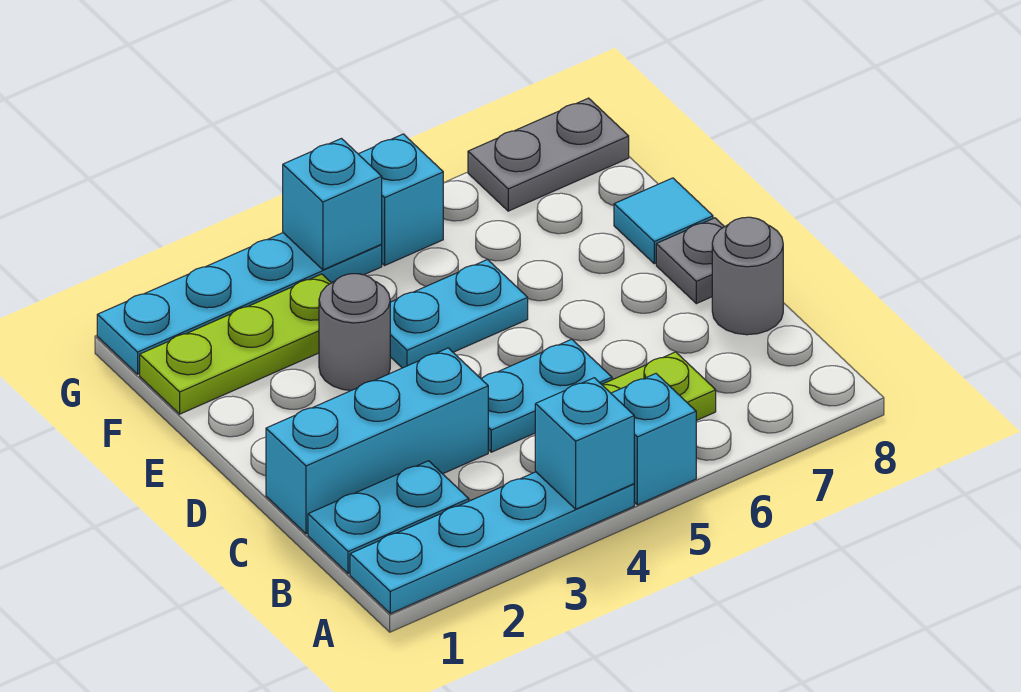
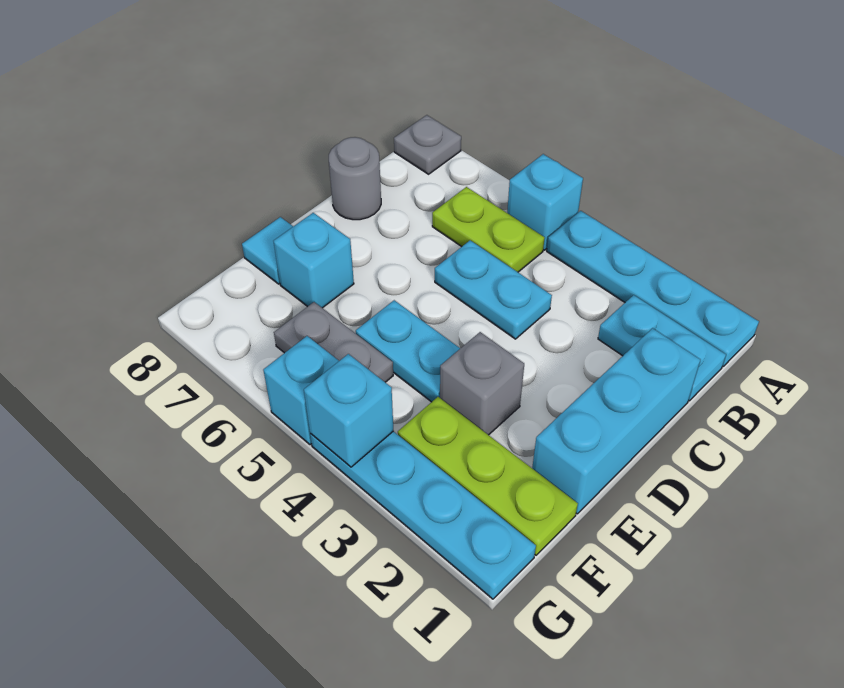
cyan brick A4 level 2 -> cyan brick E7 level 1
cyan brick C1:C3 level 1 -> cyan brick C1:E1 level 1
grey plate D8 level 1 -> grey plate A8 level 1
grey round brick E3 level 1 -> grey brick E3 level 1
grey plate G7:G8 level 1 -> grey plate F5:F6 level 1

